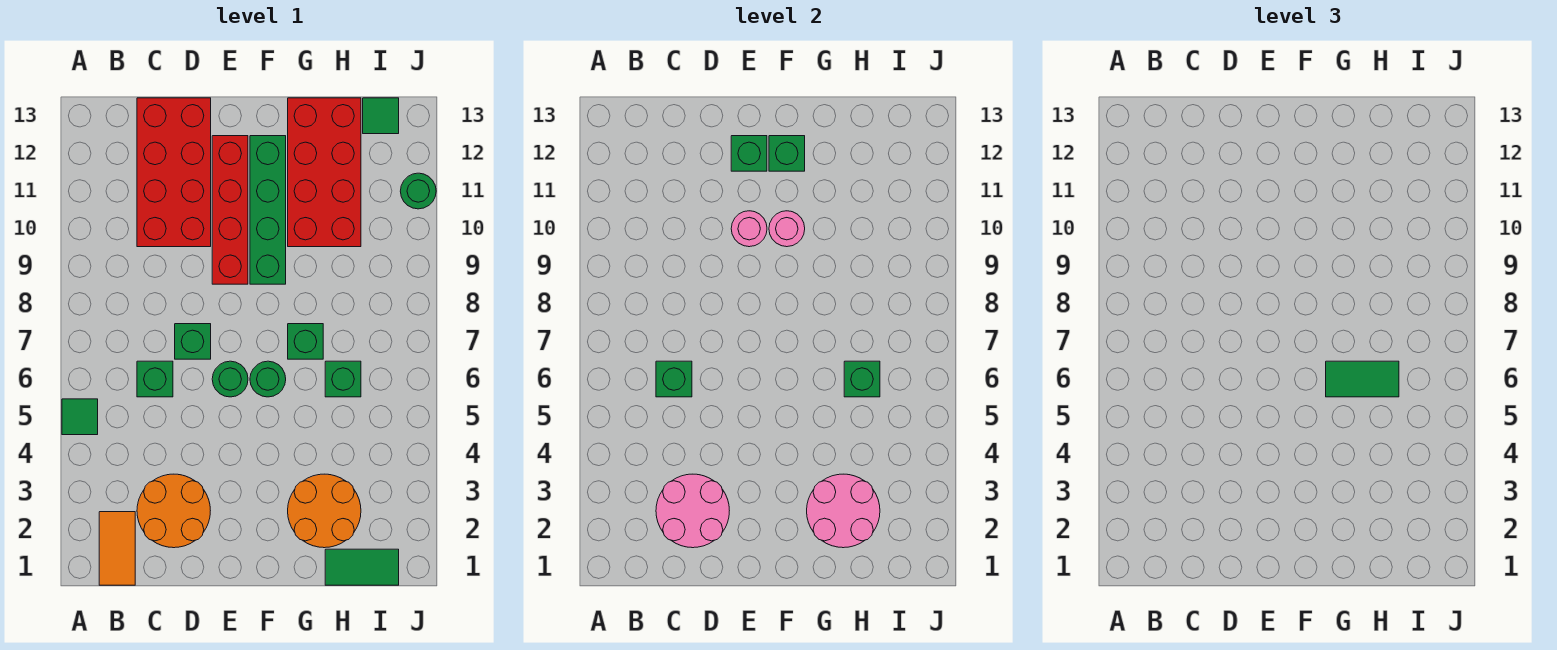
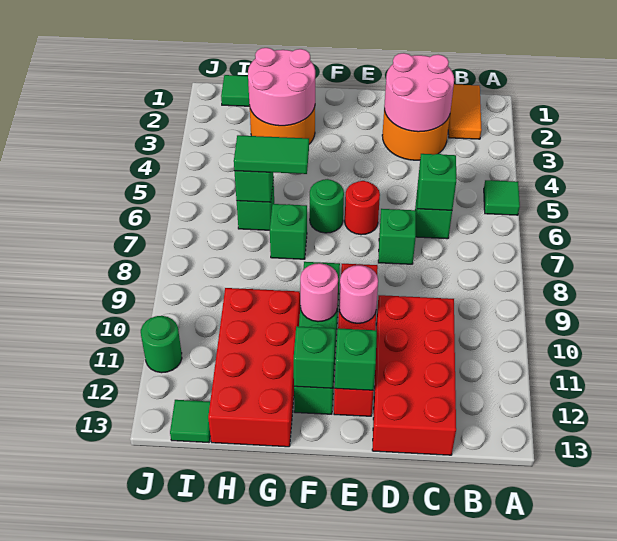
green round brick E6 level 1 -> red round brick E6 level 1

